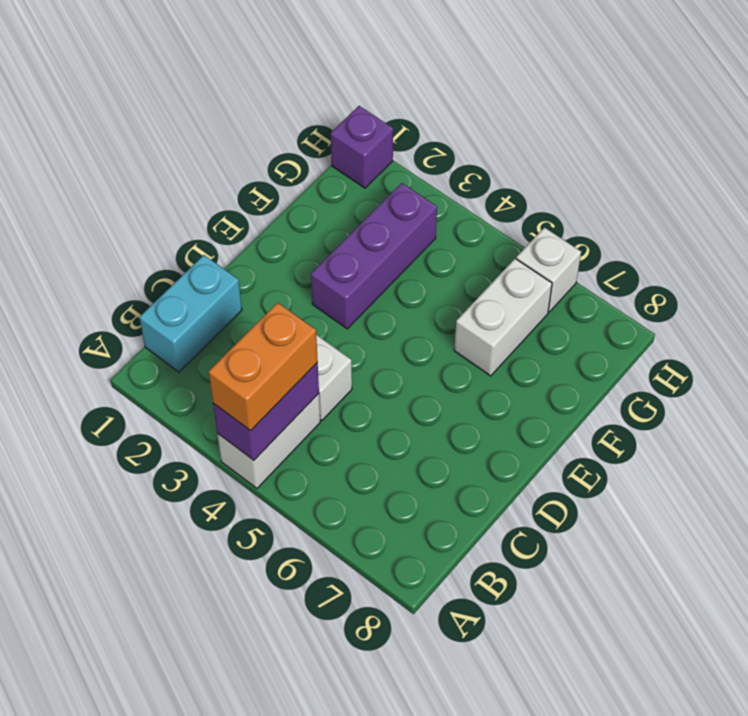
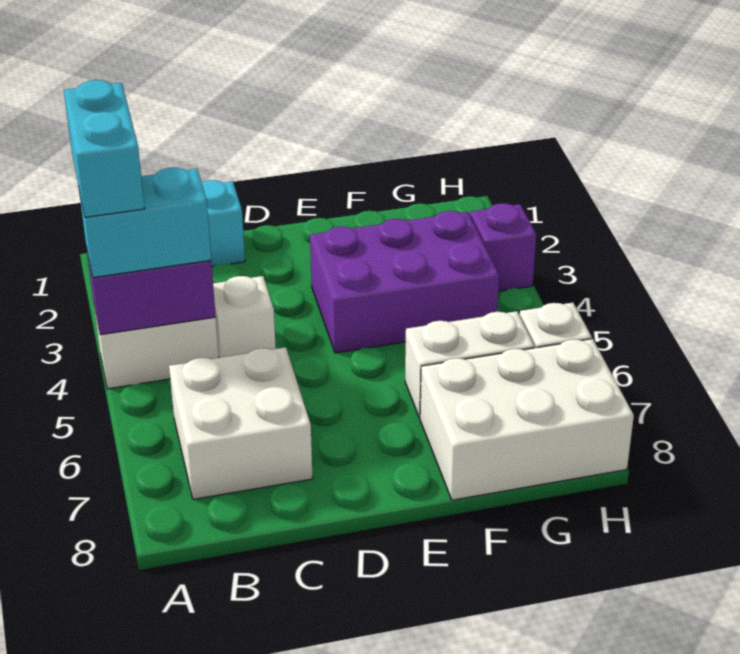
none -> cyan brick A3:A4 level 4
orange brick A4:B4 level 3 -> cyan brick A4:B4 level 3
none -> white brick B6:C7 level 1
purple brick E3:G3 level 1 -> purple brick E3:G4 level 1
none -> white brick F7:H8 level 1
purple brick H1 level 1 -> purple brick H3 level 1

